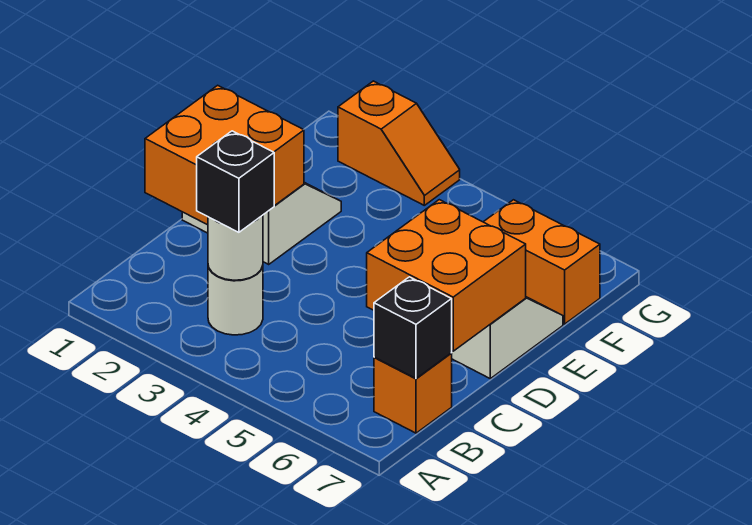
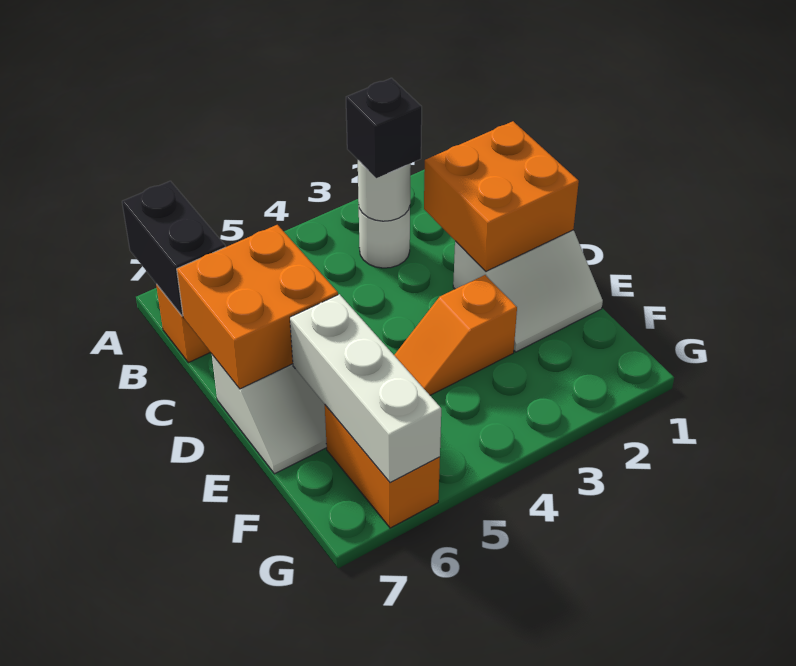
black brick B7 level 2 -> black brick A7:B7 level 2
none -> white brick E6:G6 level 2
orange brick F6:F7 level 1 -> orange brick F6:G6 level 1
orange slope G2:G3 level 1 top 2 -> orange slope E3:E4 level 1 top 3

